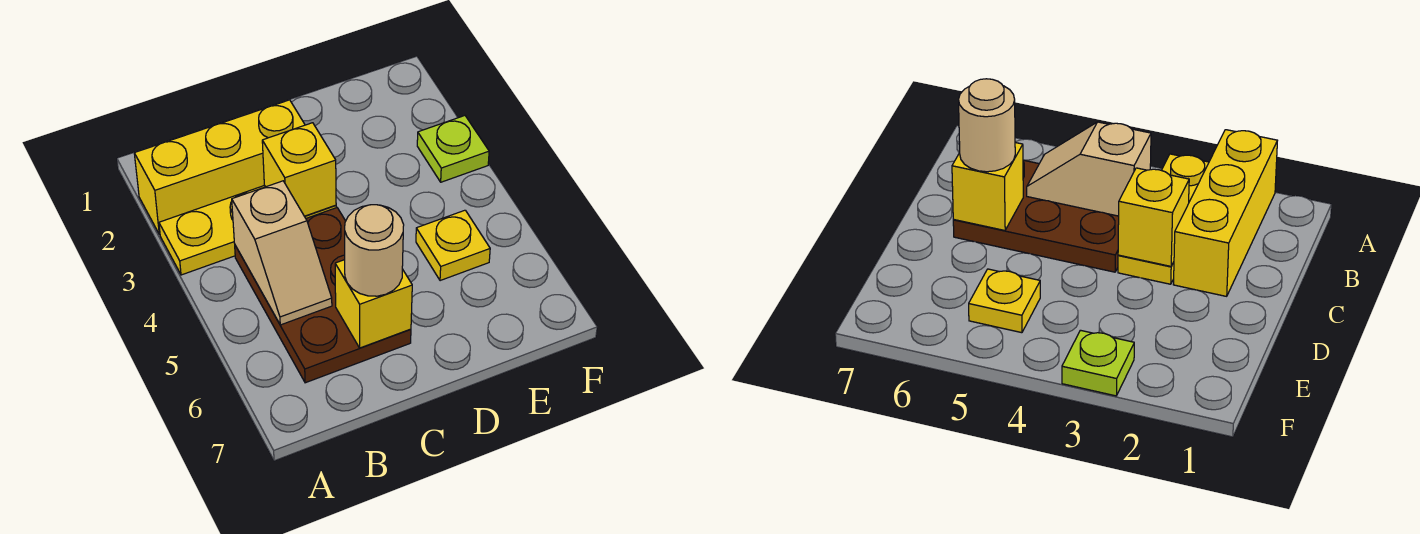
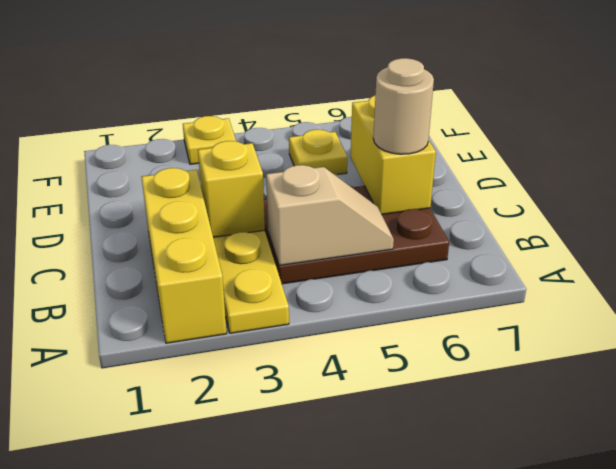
yellow brick C6 level 2 -> yellow brick C6:D6 level 2
lime plate F3 level 1 -> yellow plate F3 level 1

